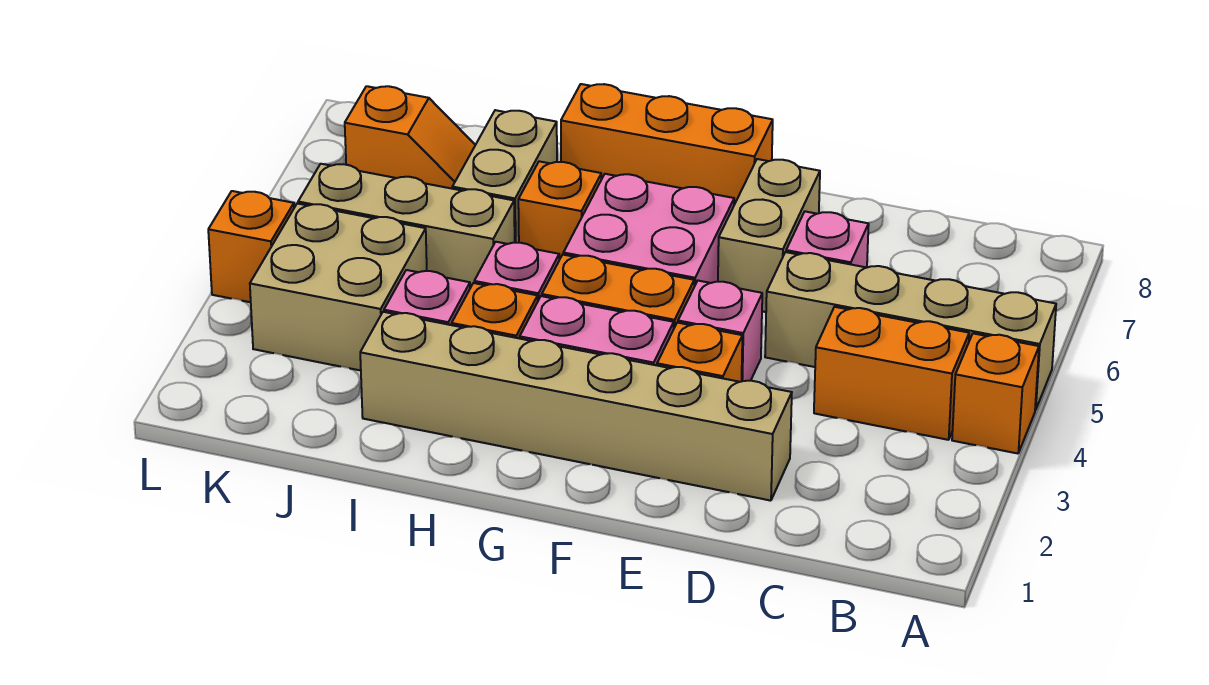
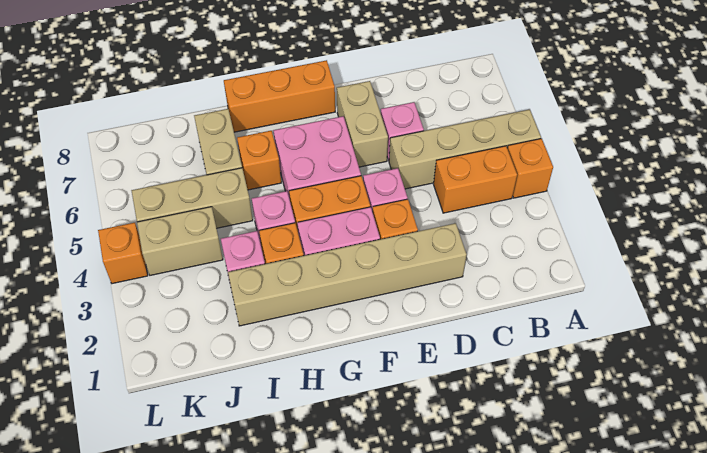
tan brick J3:K4 level 1 -> tan brick J4:K4 level 1
orange slope J7:K7 level 1 top K -> none

